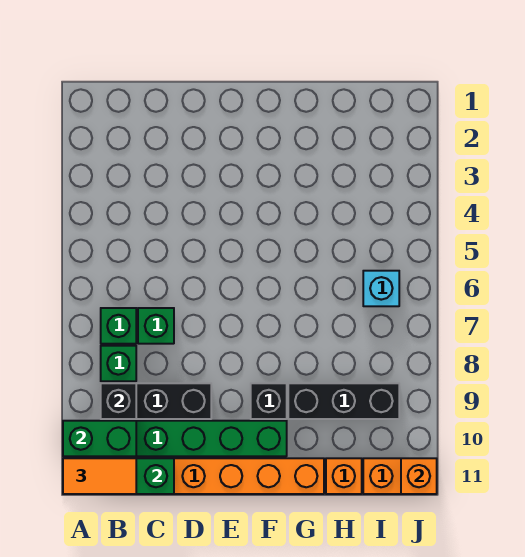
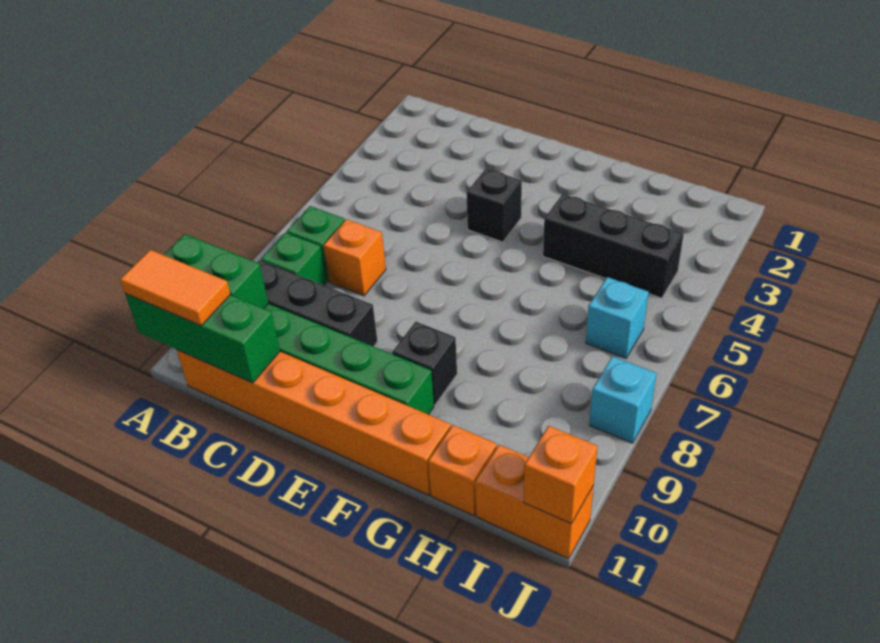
black brick B9 level 2 -> black brick E4 level 1
green brick C7 level 1 -> orange brick C7 level 1
black brick G9:I9 level 1 -> black brick G4:I4 level 1
none -> cyan brick J8 level 1

